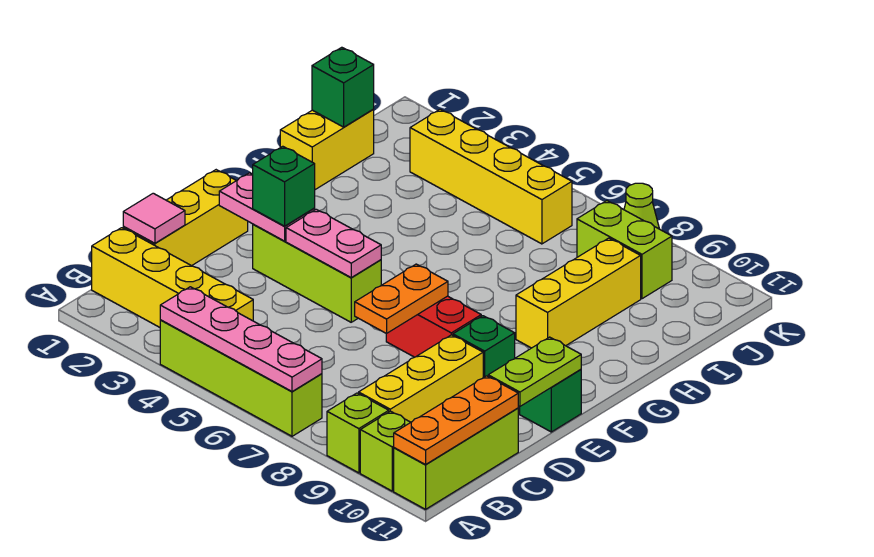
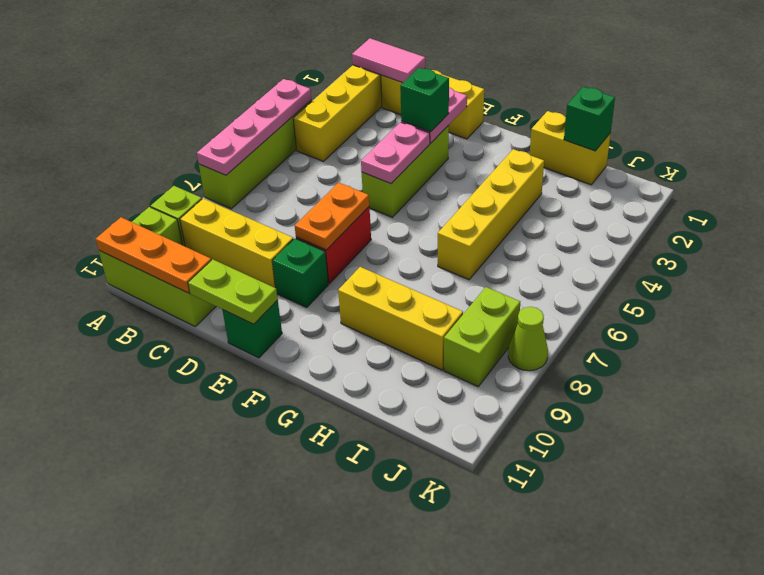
pink tile C1 level 2 -> pink tile B1:C1 level 2
orange plate D7:E7 level 2 -> orange plate E7:E8 level 2
yellow brick J3:J6 level 1 -> yellow brick H3:H6 level 1

